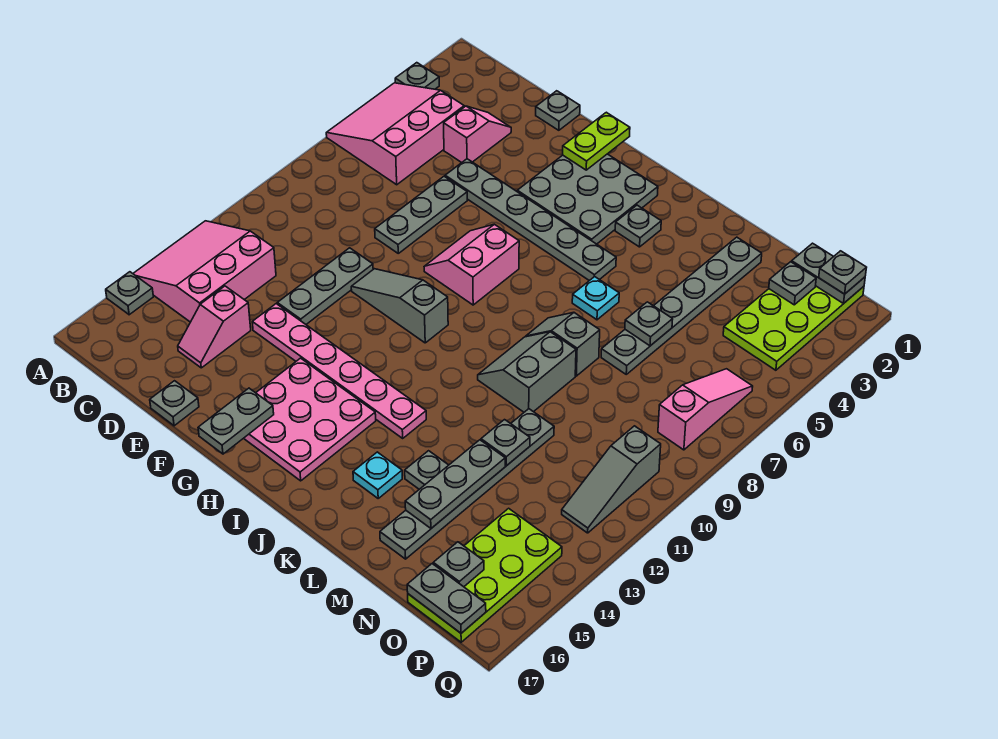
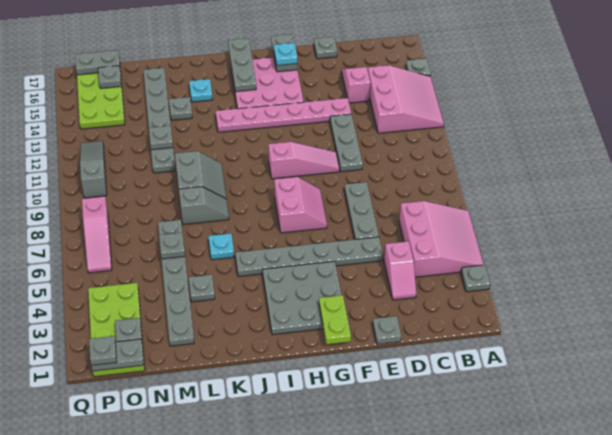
grey slope F10:H10 level 1 top H -> pink slope F10:H10 level 1 top H
none -> cyan plate G16 level 3
grey plate J3 level 1 -> grey plate L4 level 1
grey plate M13:M15 level 2 -> grey plate I15:I17 level 2

